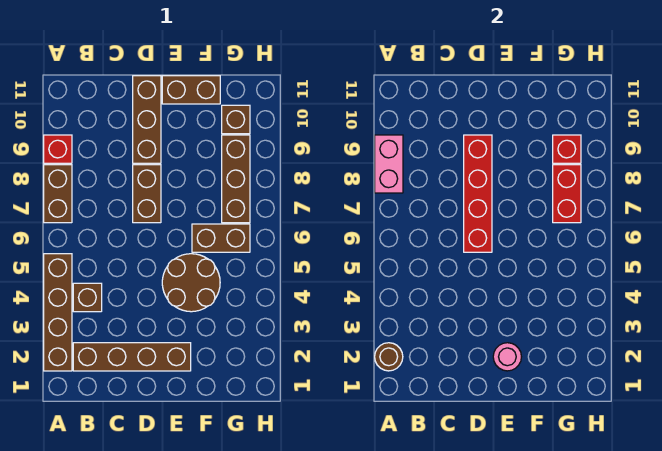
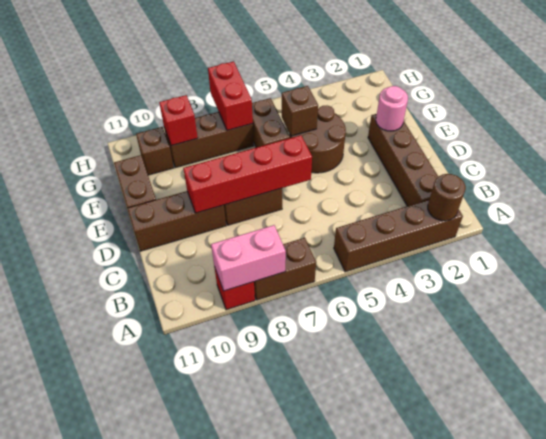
brown brick B4 level 1 -> brown brick F5 level 2
red brick G7:G8 level 2 -> red brick G7:H7 level 2

